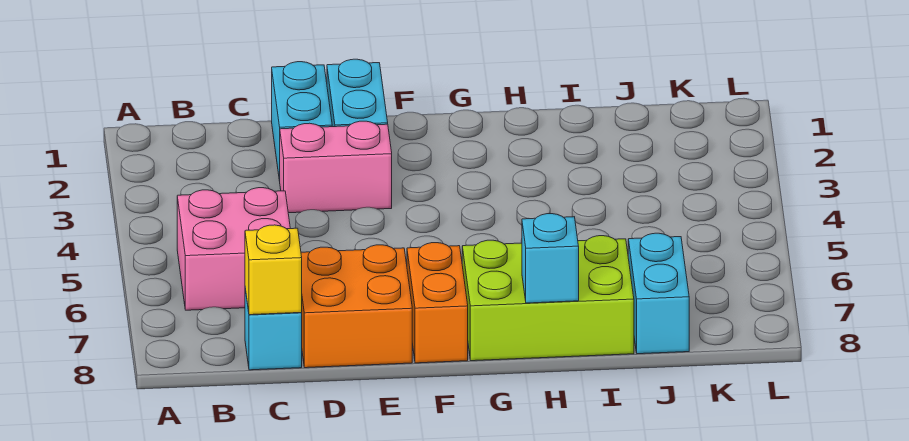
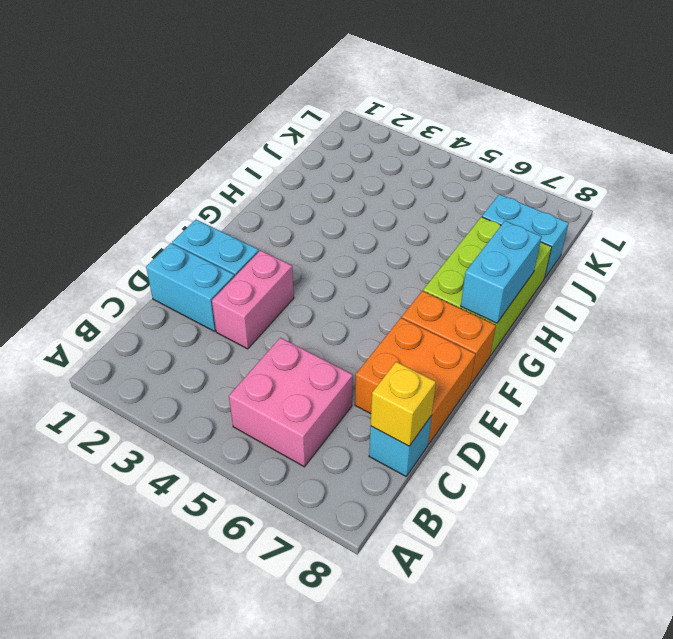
cyan brick H8 level 2 -> cyan brick G8:H8 level 2

